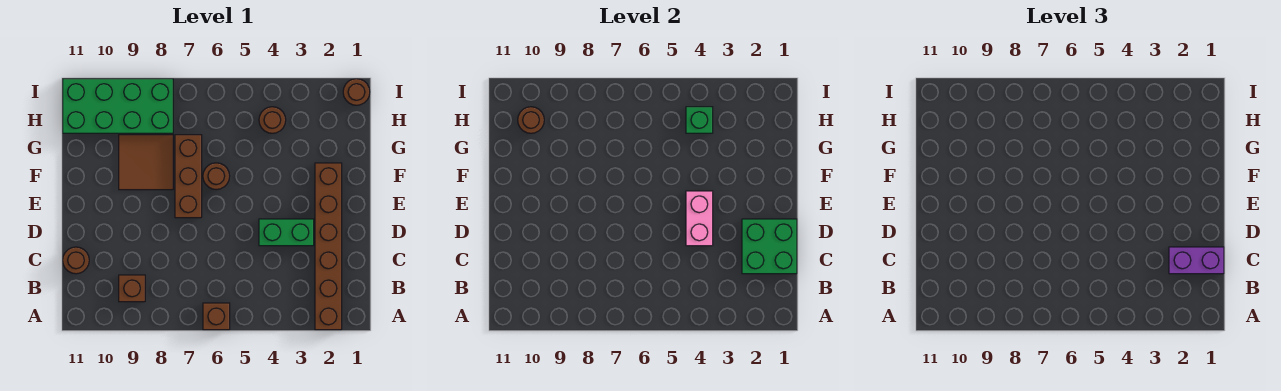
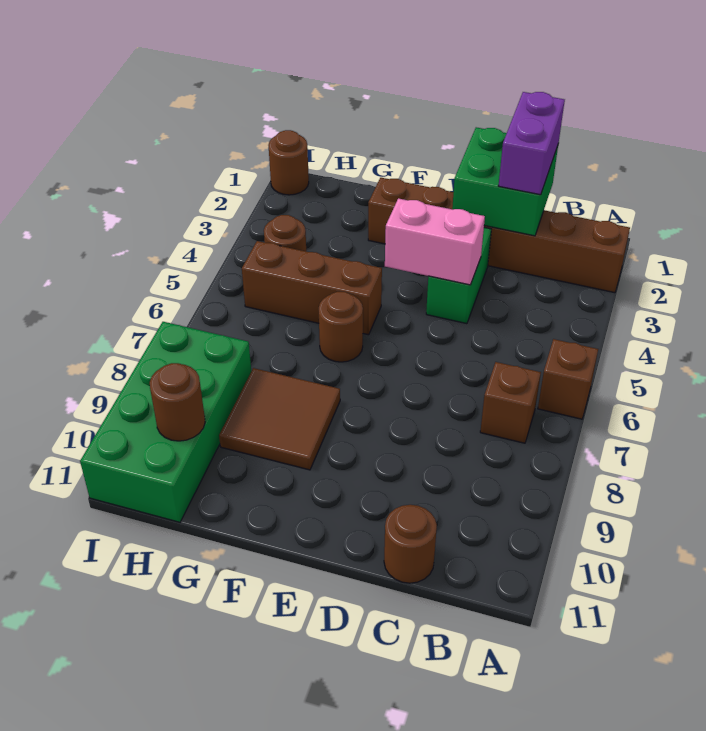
brown brick B9 level 1 -> brown brick B7 level 1
brown brick E7:G7 level 1 -> brown brick F5:H5 level 1
green brick H4 level 2 -> none

